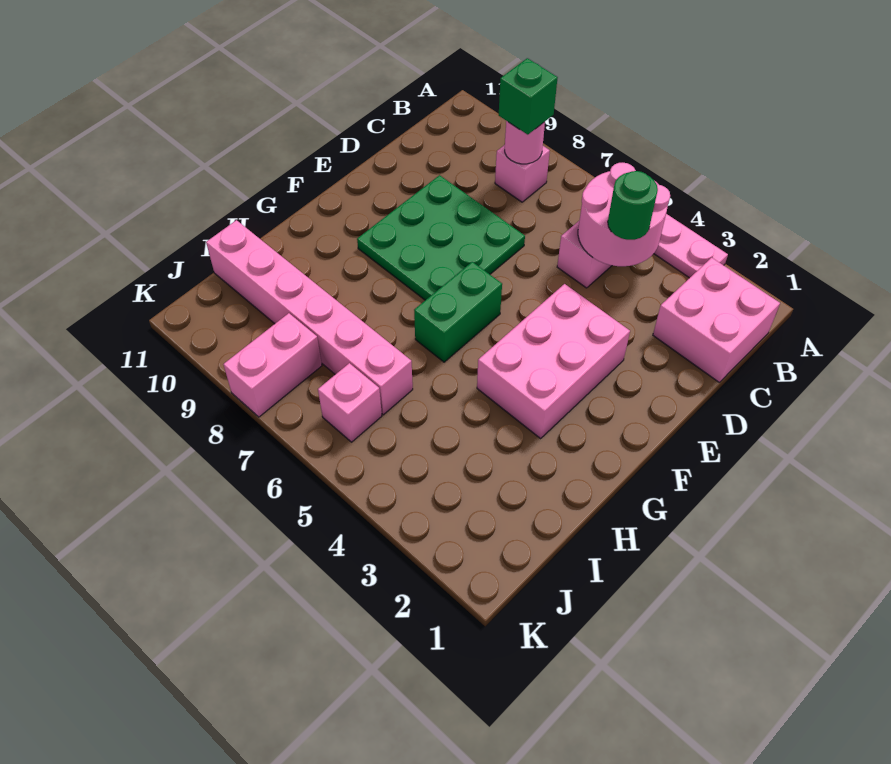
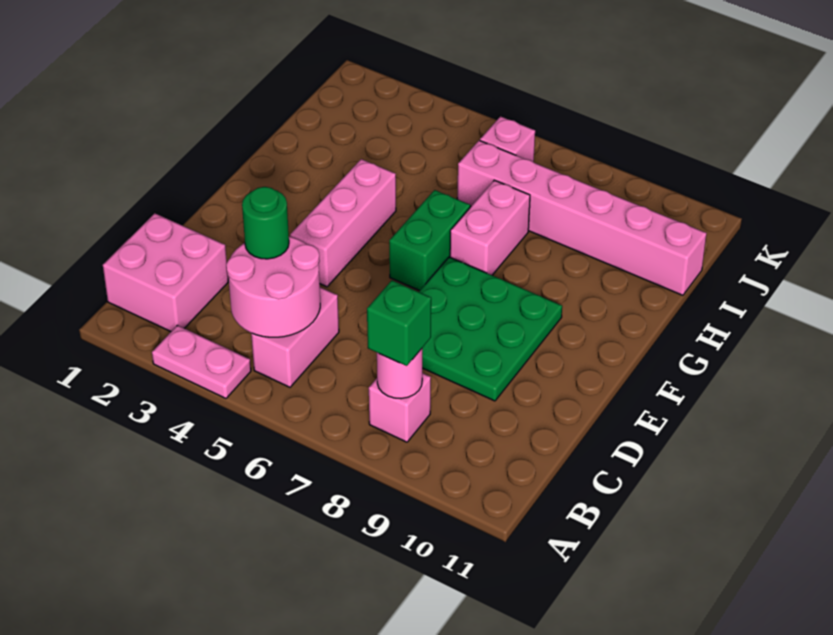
pink brick E3:G4 level 1 -> pink brick E4:G4 level 1
pink brick J8:K8 level 1 -> pink brick G7:H7 level 1

